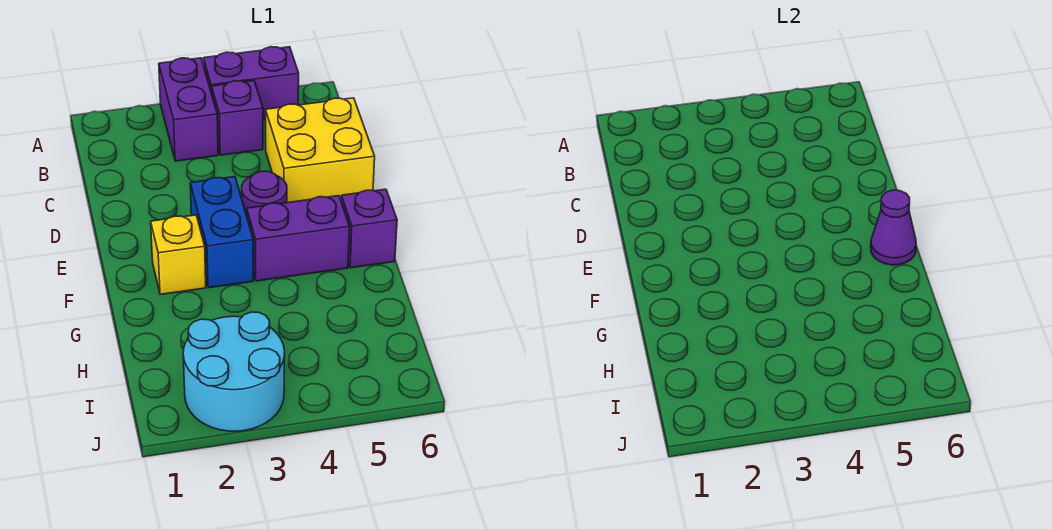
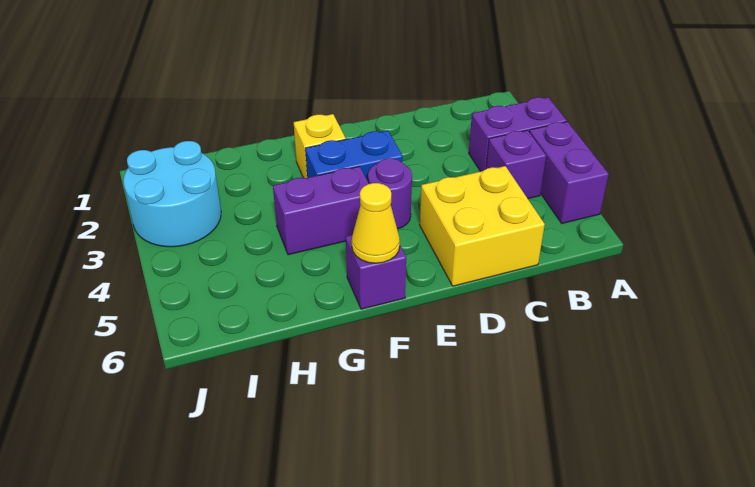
purple brick F4:F5 level 1 -> purple brick F4:G4 level 1
purple cone F6 level 2 -> yellow cone F6 level 2

